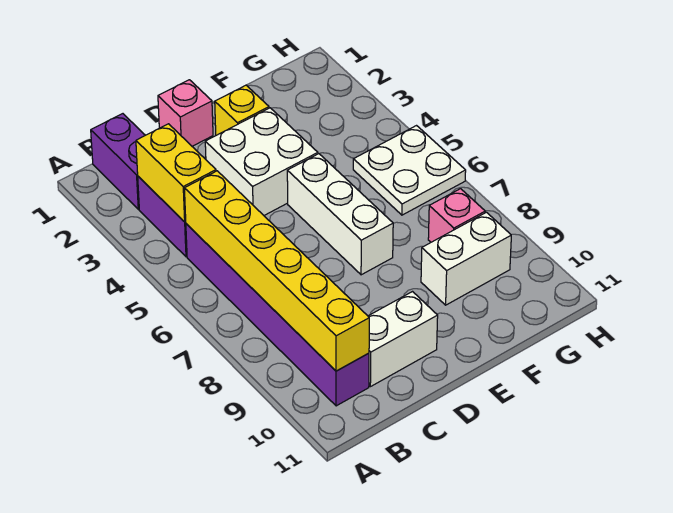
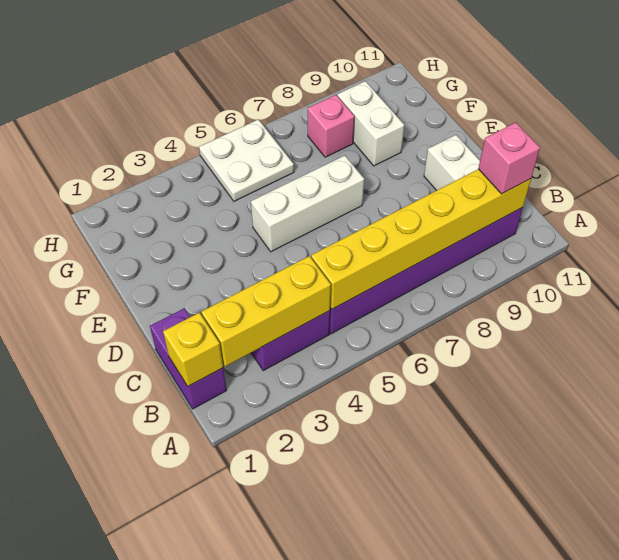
purple brick B1:B2 level 1 -> purple brick B1:C1 level 1
yellow brick B3:B4 level 2 -> yellow brick B2:B4 level 2
pink brick D1 level 1 -> pink brick B10 level 3
white brick D3:E4 level 1 -> none
yellow brick E2 level 1 -> yellow brick B1 level 2

